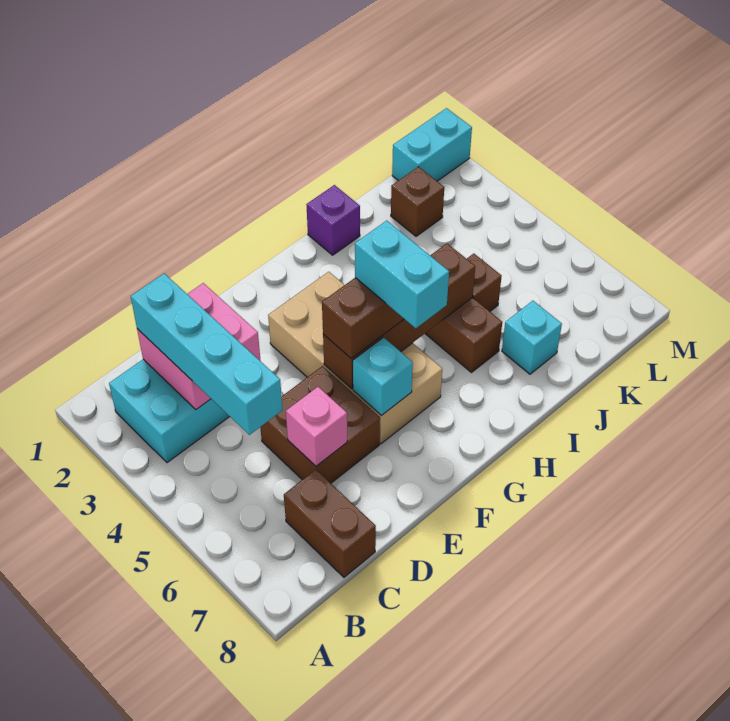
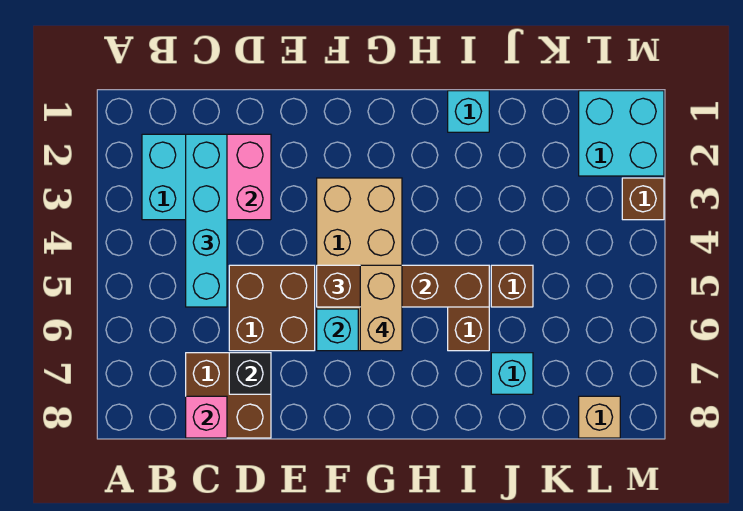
brown brick C7:C8 level 1 -> brown brick C7:D8 level 1
pink brick D6 level 2 -> pink brick C8 level 2
none -> black brick D7 level 2
cyan brick G5:G6 level 4 -> tan brick G5:G6 level 4
purple brick I1 level 1 -> cyan brick I1 level 1
brown brick K2 level 1 -> brown brick M3 level 1
cyan brick L1:M1 level 1 -> cyan brick L1:M2 level 1
none -> tan brick L8 level 1

